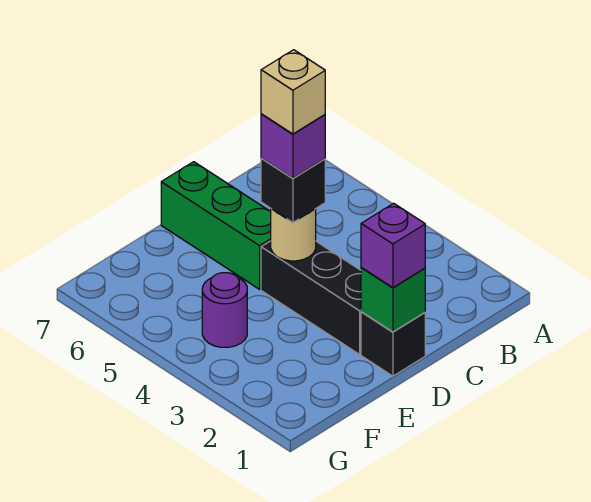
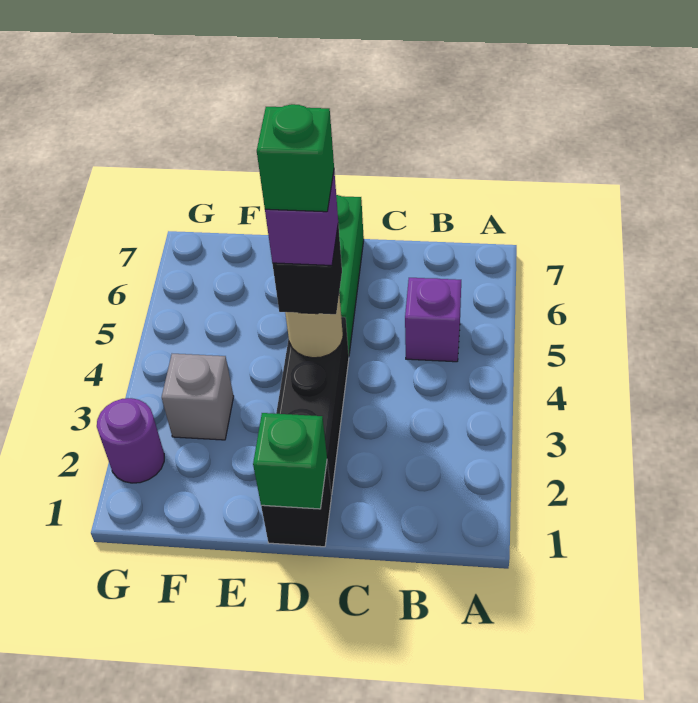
purple brick D1 level 3 -> purple brick B5 level 1
tan brick D4 level 5 -> green brick D4 level 5
none -> grey brick F3 level 1
purple round brick F4 level 1 -> purple round brick G2 level 1

